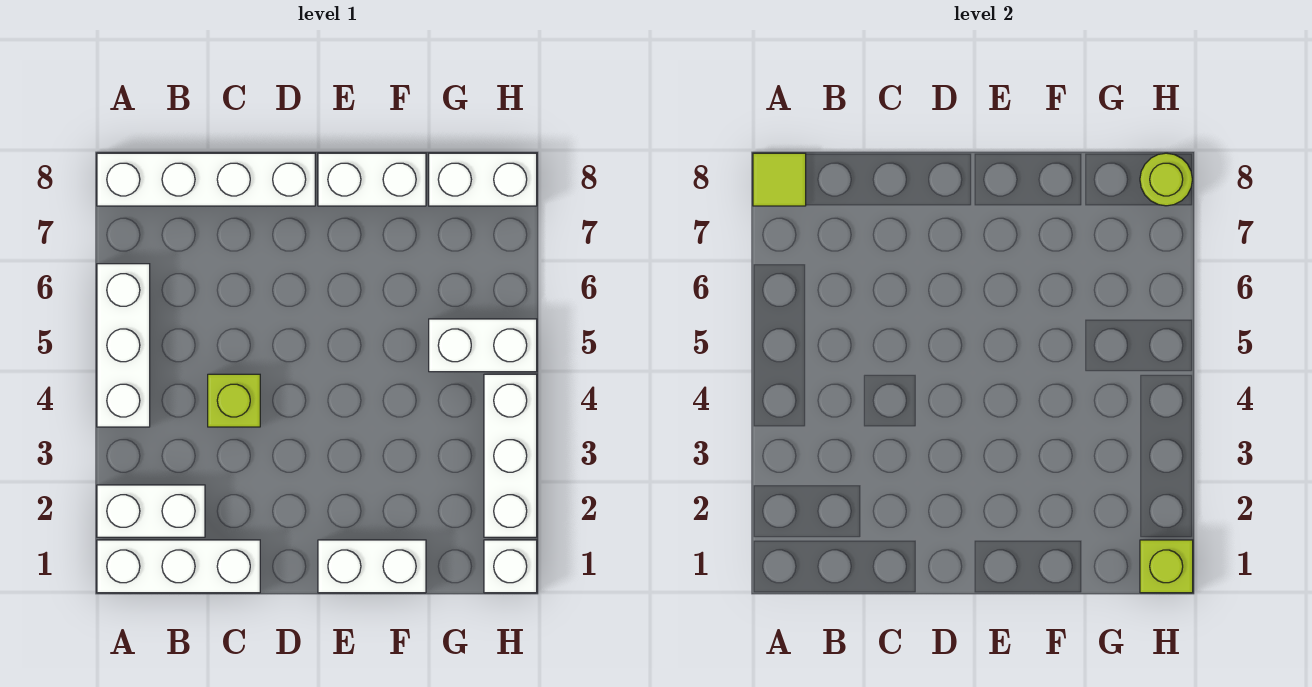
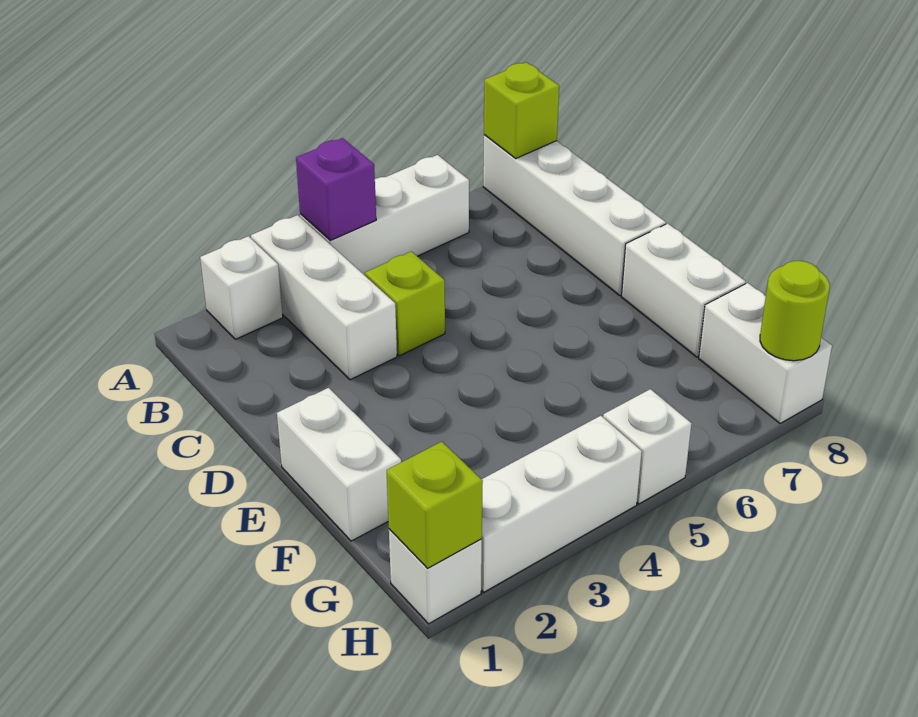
white brick A1:C1 level 1 -> white brick A3:C3 level 1
white brick A2:B2 level 1 -> white brick A2 level 1
none -> purple brick A4 level 2
lime tile A8 level 2 -> lime brick A8 level 2
white brick G5:H5 level 1 -> white brick H5 level 1

